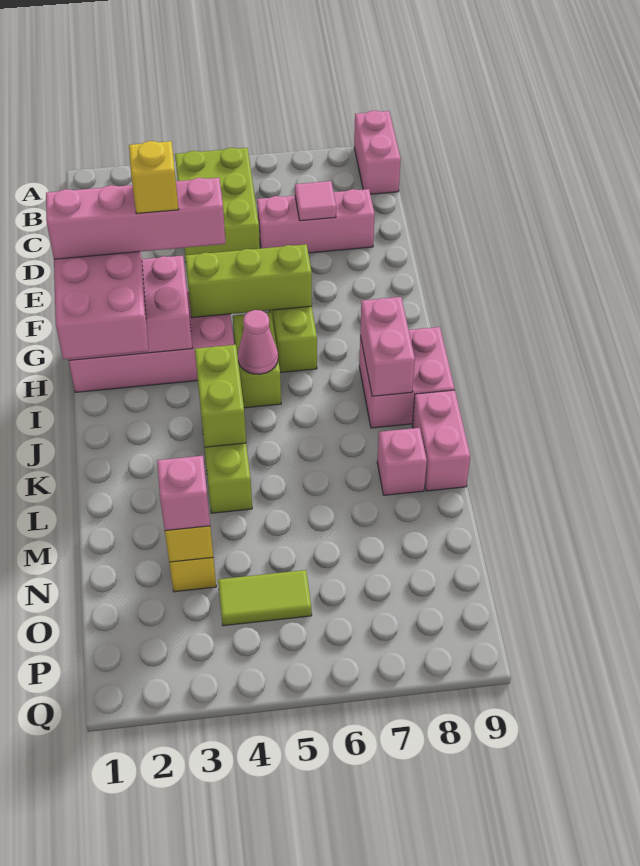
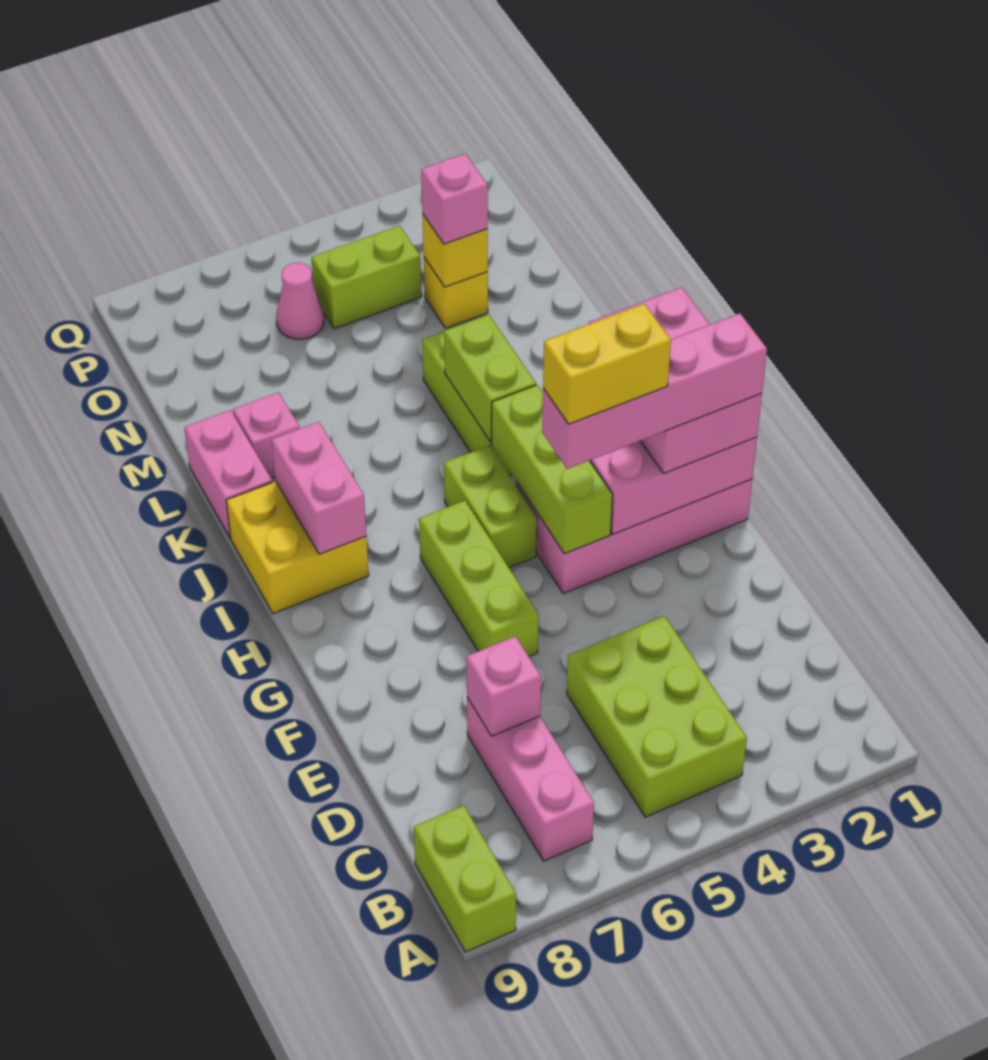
pink brick A9:B9 level 1 -> lime brick A9:B9 level 1
pink brick D6:D8 level 1 -> pink brick B7:D7 level 1
pink tile D7 level 2 -> pink brick D7 level 2
yellow brick G3 level 5 -> yellow brick G3:G4 level 5
lime brick G4:G6 level 2 -> lime brick G4:I4 level 2
pink cone I5 level 2 -> pink cone O6 level 1
pink brick I8:J9 level 1 -> yellow brick I8:J9 level 1
lime tile O4:O5 level 1 -> lime brick O4:O5 level 1

